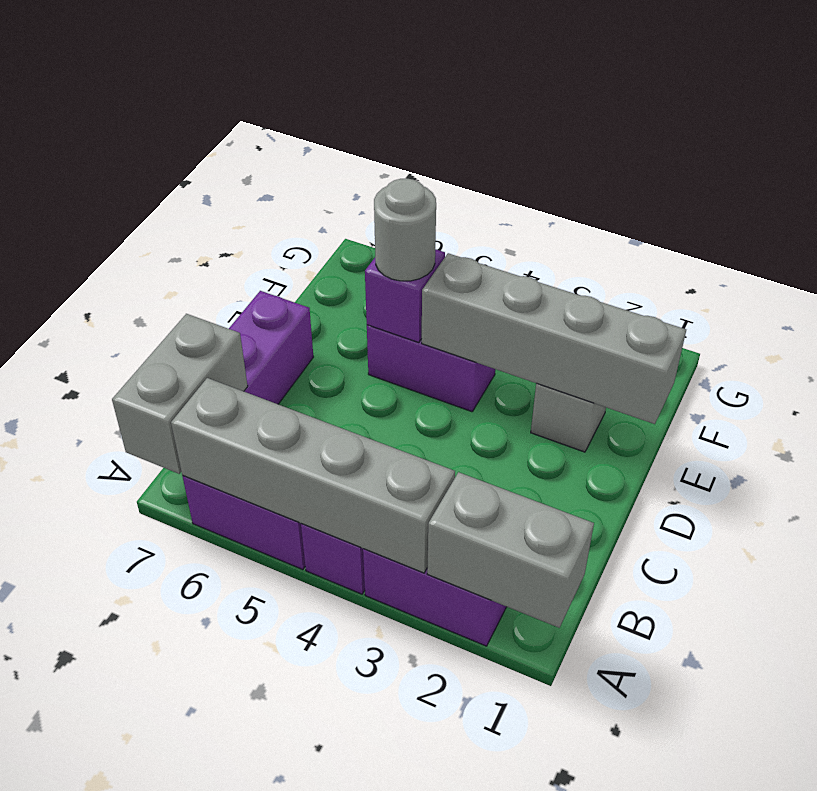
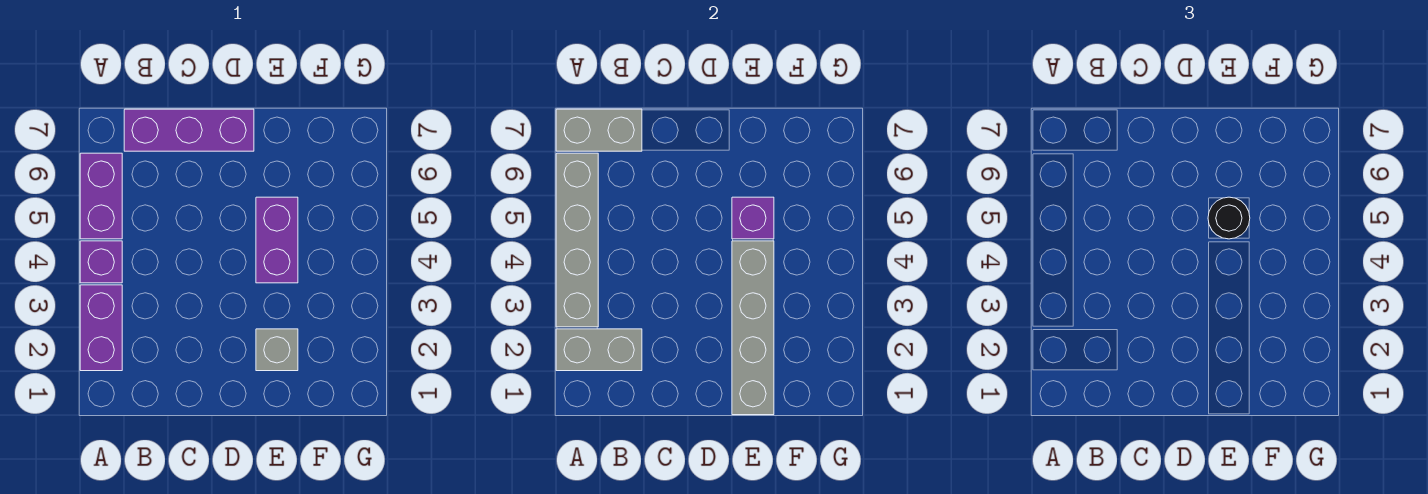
grey brick A1:A2 level 2 -> grey brick A2:B2 level 2
grey round brick E5 level 3 -> black round brick E5 level 3

